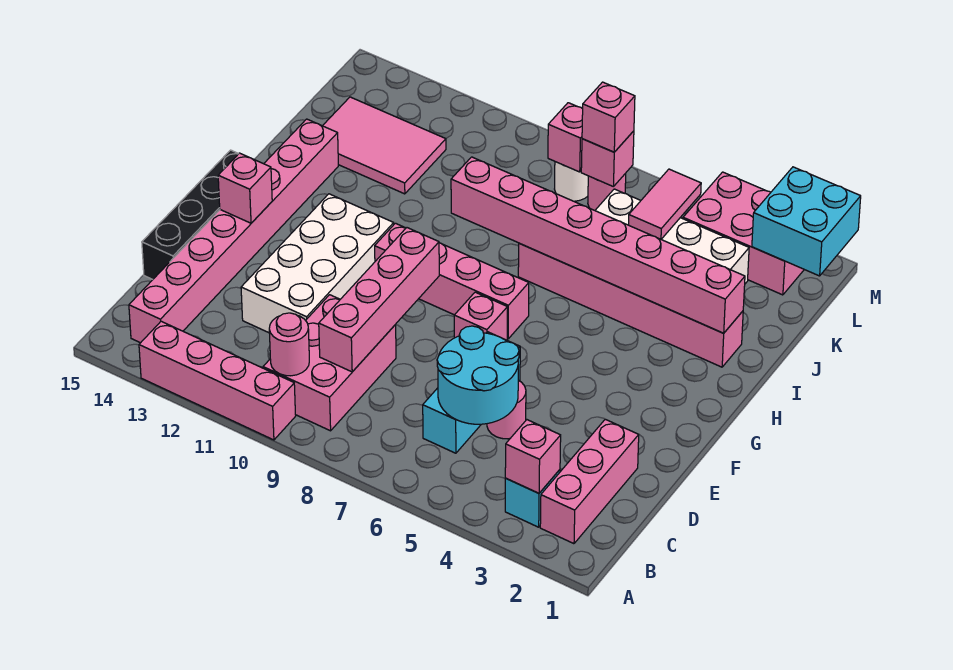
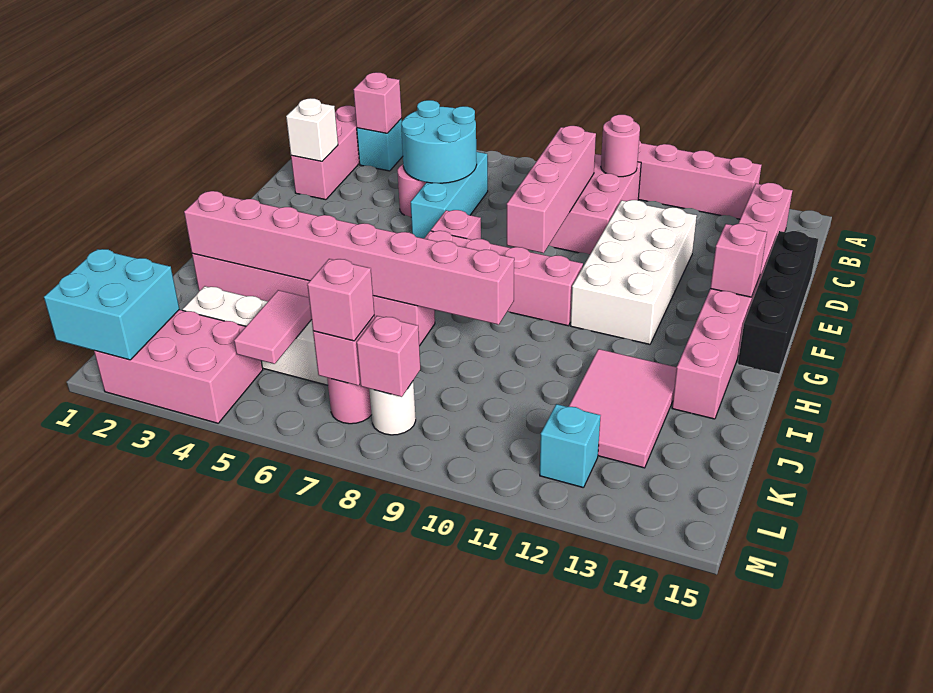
none -> white brick D2 level 2
pink tile J12:K14 level 1 -> pink tile I12:K13 level 1
none -> cyan brick L12 level 1

